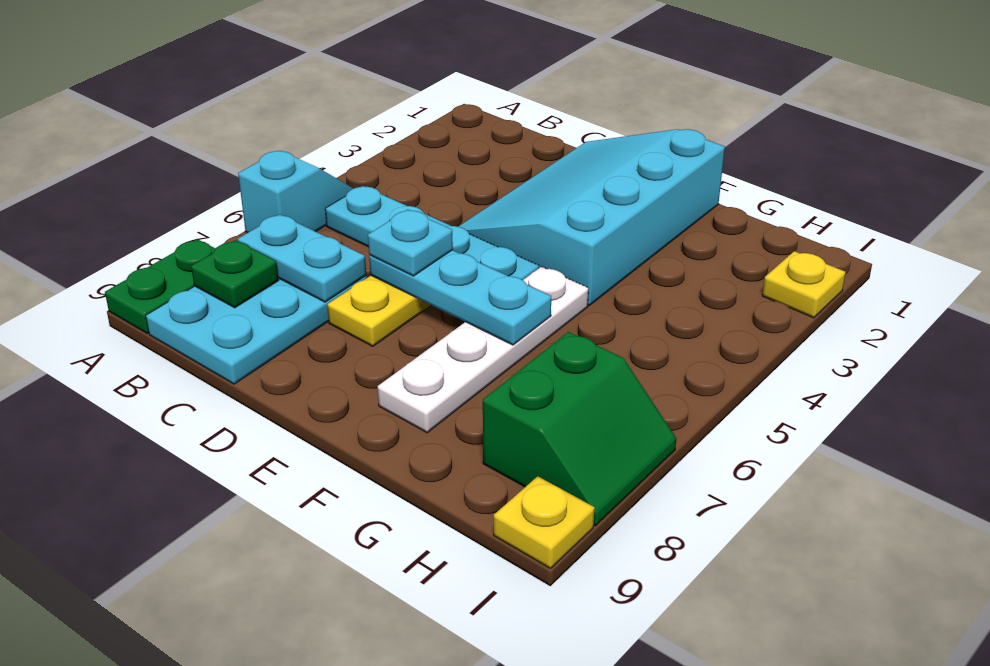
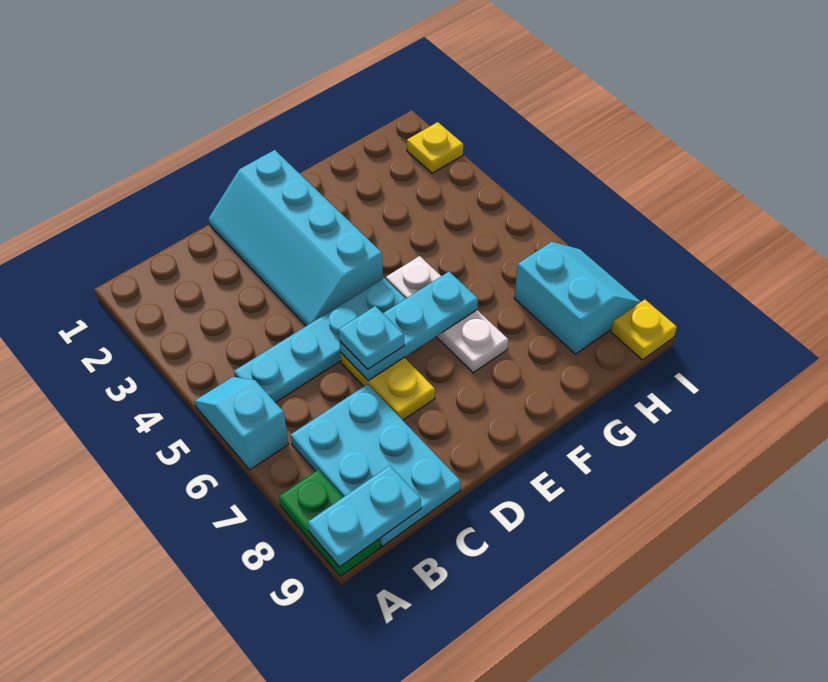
cyan plate B7:C7 level 2 -> cyan plate A9:B9 level 2
green plate B8 level 2 -> none
cyan slope D1:F4 level 1 top F -> cyan slope D1:E4 level 1 top E
white plate F5:F8 level 1 -> white plate F5:F7 level 1
green slope H7:I8 level 1 top H -> cyan slope H7:I8 level 1 top H

